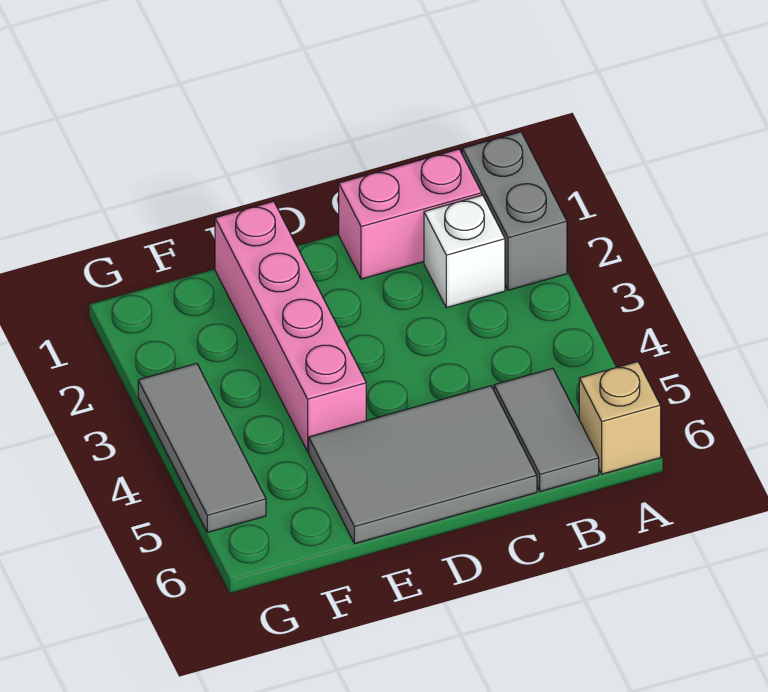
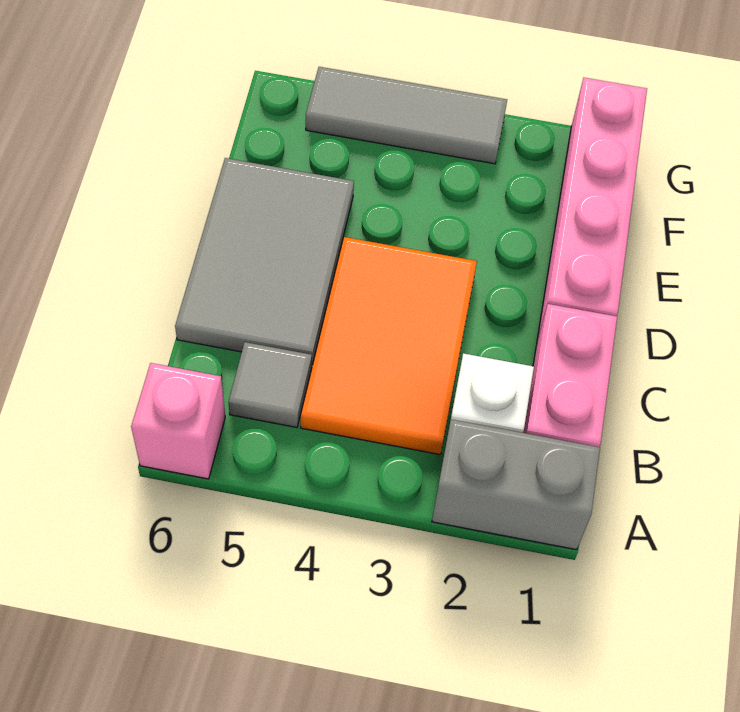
tan brick A6 level 1 -> pink brick A6 level 1
none -> orange tile B3:D4 level 1
grey tile B5:B6 level 1 -> grey tile B5 level 1
pink brick E1:E4 level 1 -> pink brick D1:G1 level 1

